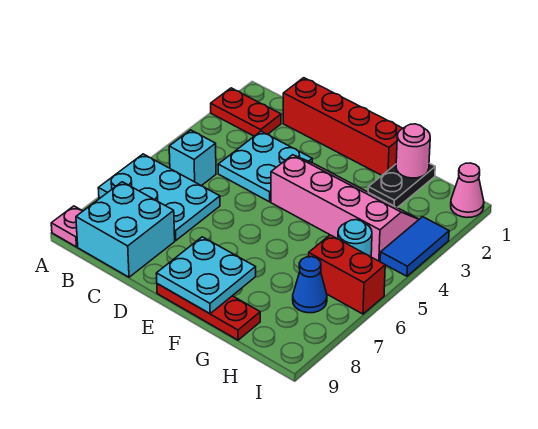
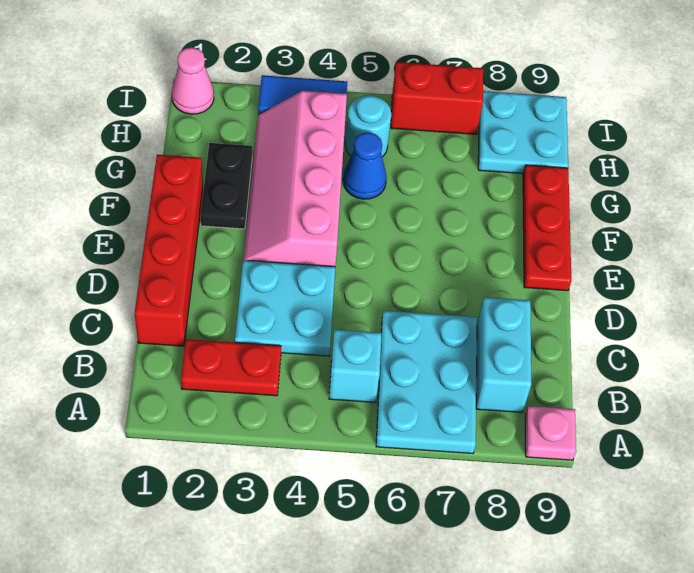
red plate A2:B2 level 1 -> red plate B2:B3 level 1
cyan brick B8:C9 level 1 -> cyan brick B8:C8 level 1
cyan plate E8:F9 level 2 -> cyan plate H8:I9 level 1
black plate G1:G2 level 1 -> black plate F2:G2 level 1
pink round brick G1 level 2 -> none
red brick H6:I6 level 1 -> red brick I6:I7 level 1
blue cone H7 level 1 -> blue cone G5 level 1

